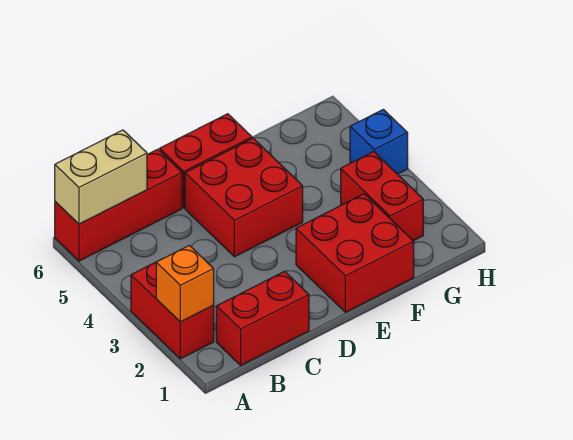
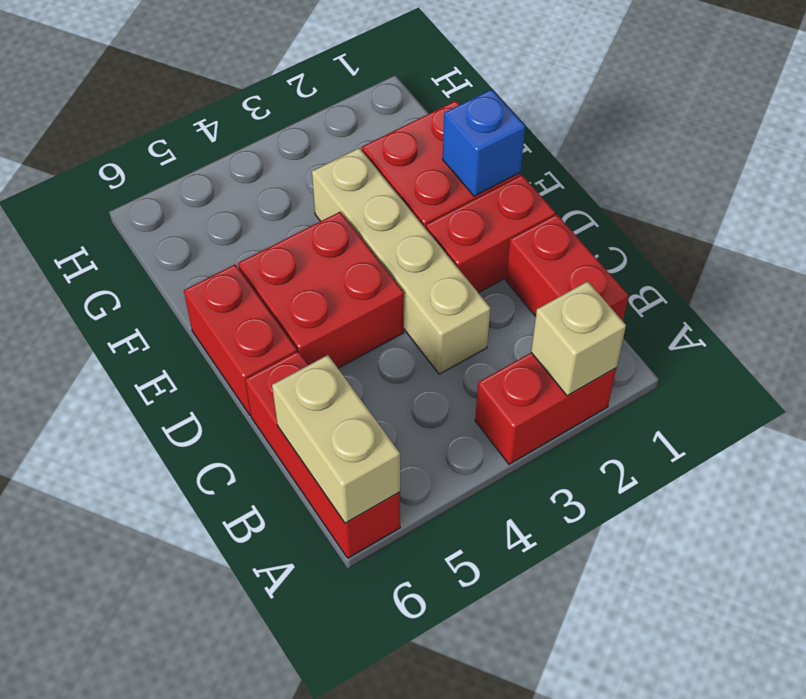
orange brick A2 level 2 -> tan brick A2 level 2
none -> tan brick C3:F3 level 1
red brick G2:G3 level 1 -> red brick D1:D2 level 1
blue brick H4 level 1 -> blue brick E1 level 2

